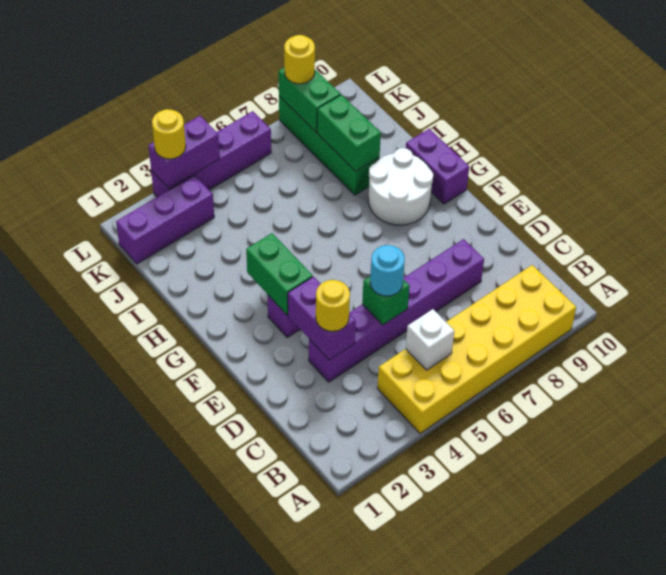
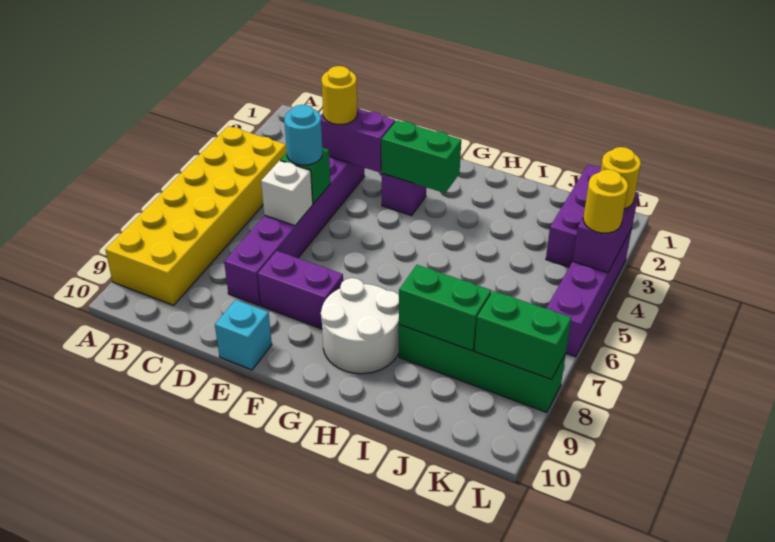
white brick B5 level 2 -> white brick D6 level 2
none -> cyan brick E10 level 1
purple brick G10:H10 level 1 -> purple brick E8:F8 level 1
yellow round brick L8 level 3 -> yellow round brick L4 level 3

